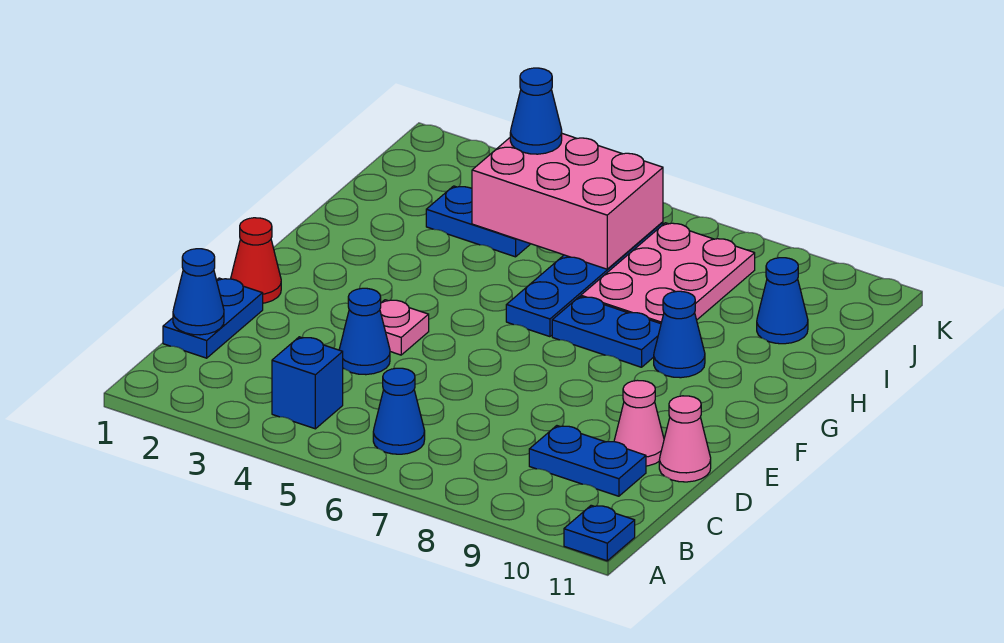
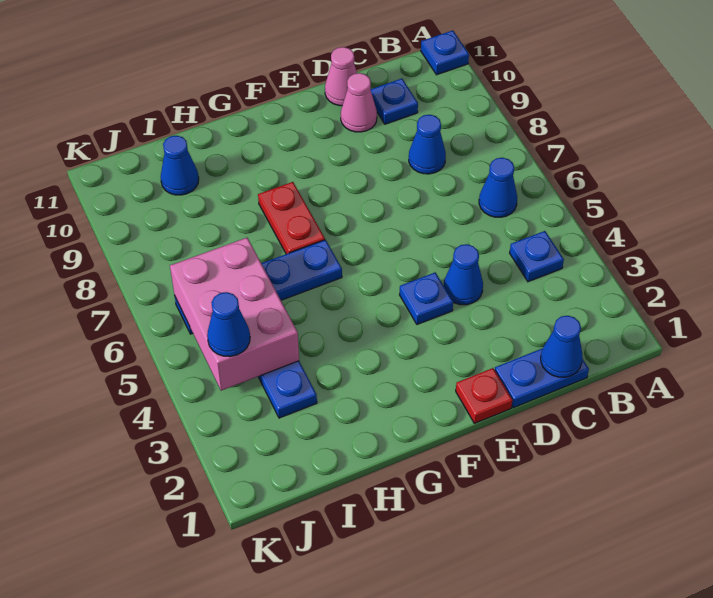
blue brick B4 level 1 -> blue plate B4 level 1
blue plate C9:C10 level 1 -> blue plate C10 level 1
red cone E1 level 1 -> red plate E1 level 1
pink plate E4 level 1 -> blue plate E4 level 1
blue plate G7:G8 level 1 -> red plate G7:G8 level 1
blue cone G9 level 1 -> blue cone C8 level 1
pink plate H7:J8 level 1 -> none

